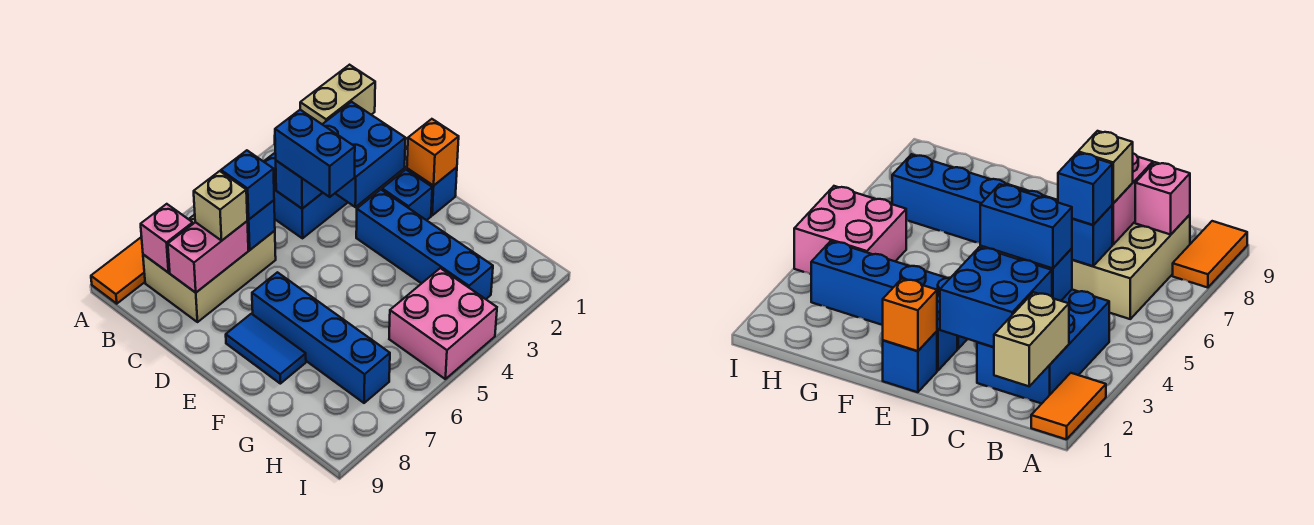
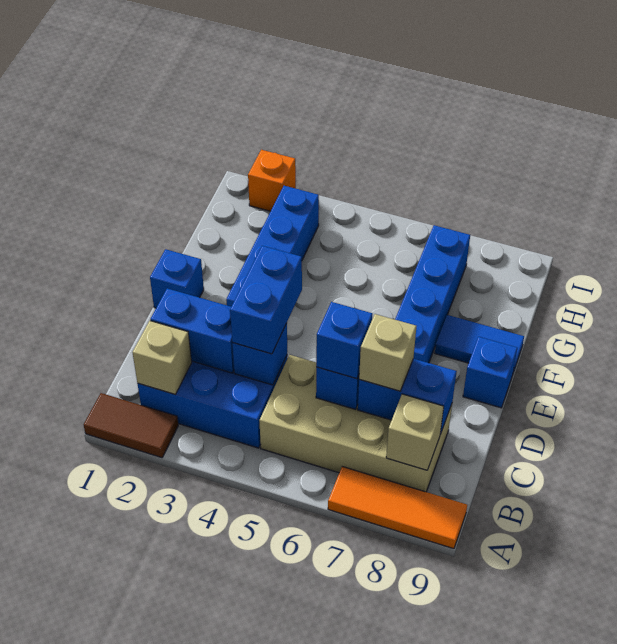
orange tile A1:A2 level 1 -> brown tile A1:A2 level 1
orange tile A8:A9 level 1 -> orange tile A7:A9 level 1
tan brick B1:B2 level 2 -> tan brick B2 level 2
tan brick B6:C8 level 1 -> tan brick B5:C8 level 1
pink brick B8 level 2 -> tan brick B8 level 2
blue brick C2:D3 level 2 -> blue brick C2:C3 level 2
pink brick C7:C8 level 2 -> blue brick C7:C8 level 2
orange brick E1 level 2 -> orange brick I2 level 1
blue brick E2 level 1 -> blue brick E9 level 1
blue tile E8:F8 level 1 -> blue tile F8:F9 level 1
pink brick H4:I5 level 1 -> none

